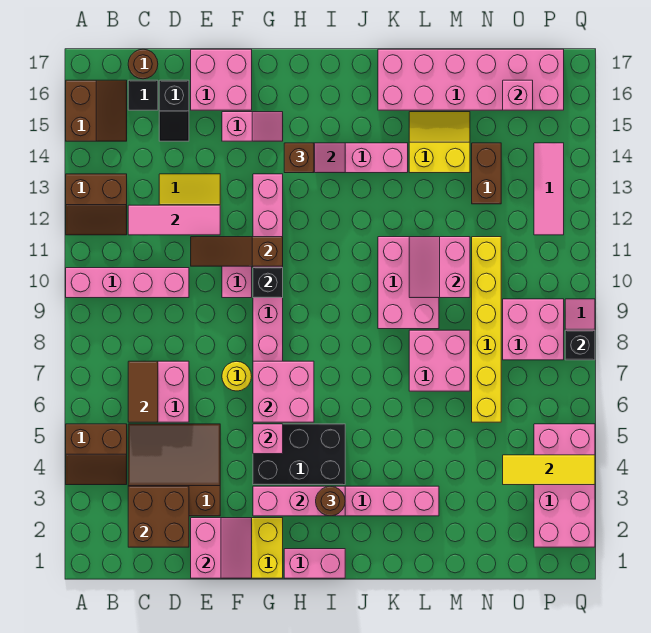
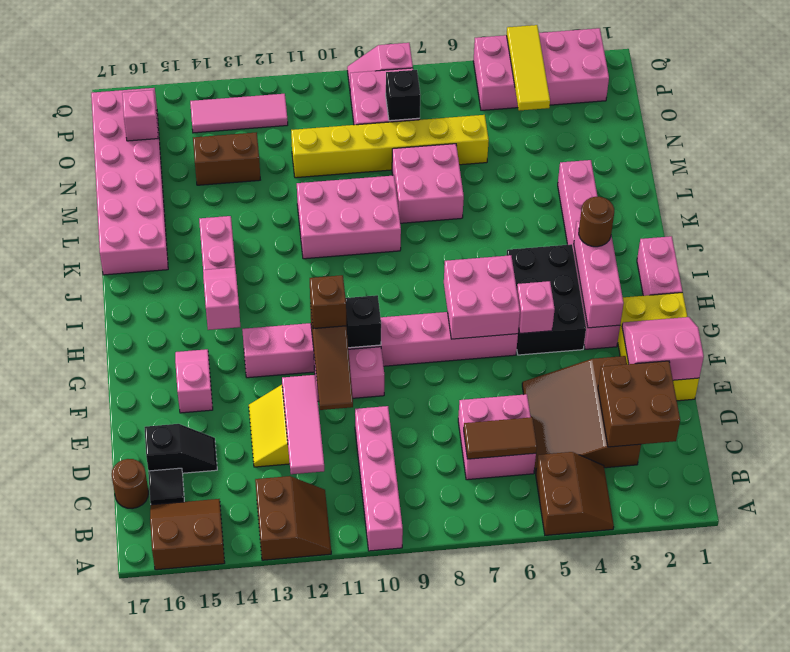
pink brick E16:F17 level 1 -> none
yellow round brick F7 level 1 -> none
brown brick H14 level 3 -> brown brick G11 level 3
pink slope L10:M11 level 2 top M -> none
yellow slope L14:M15 level 1 top 14 -> none
black brick Q8 level 2 -> black brick O8 level 2

